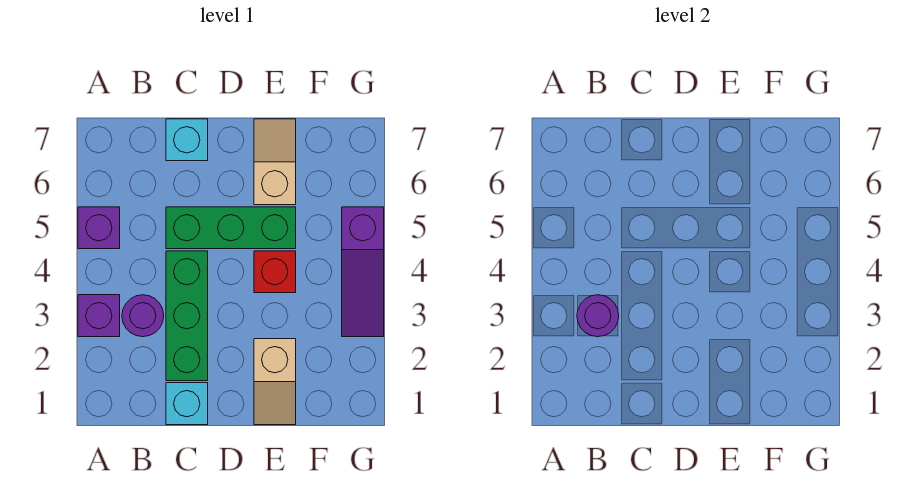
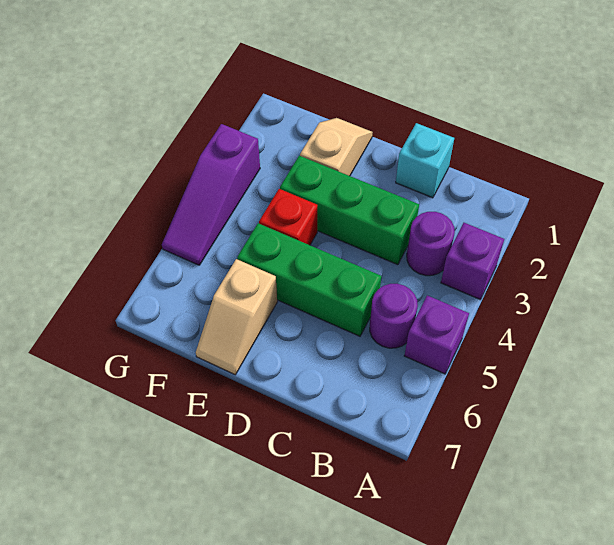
purple round brick B3 level 2 -> purple round brick B5 level 1
green brick C2:C4 level 1 -> green brick C3:E3 level 1
cyan brick C7 level 1 -> none
purple slope G3:G5 level 1 top 5 -> purple slope G3:G5 level 1 top 3

